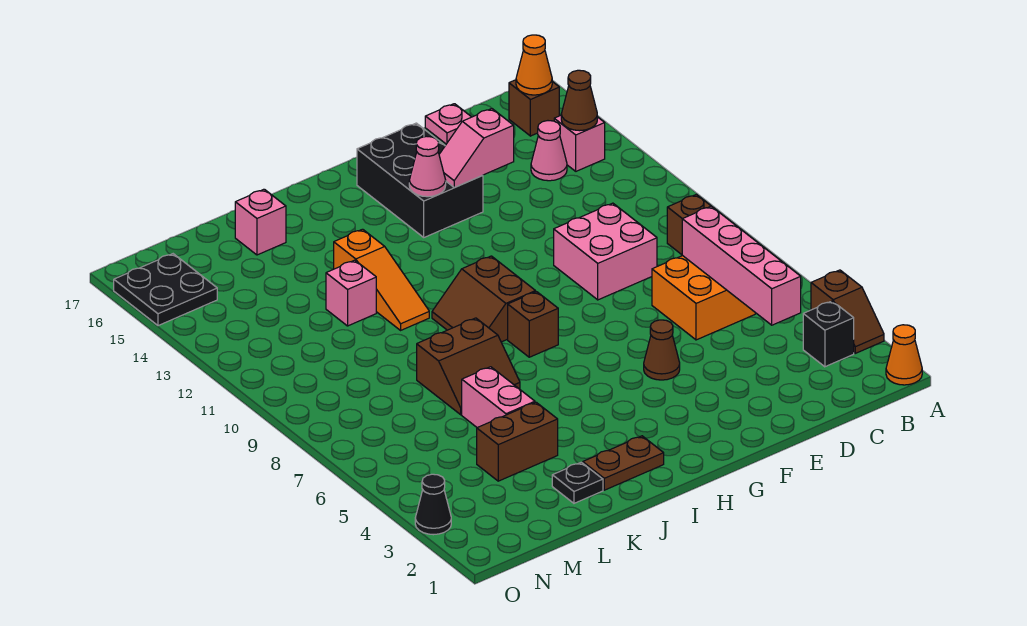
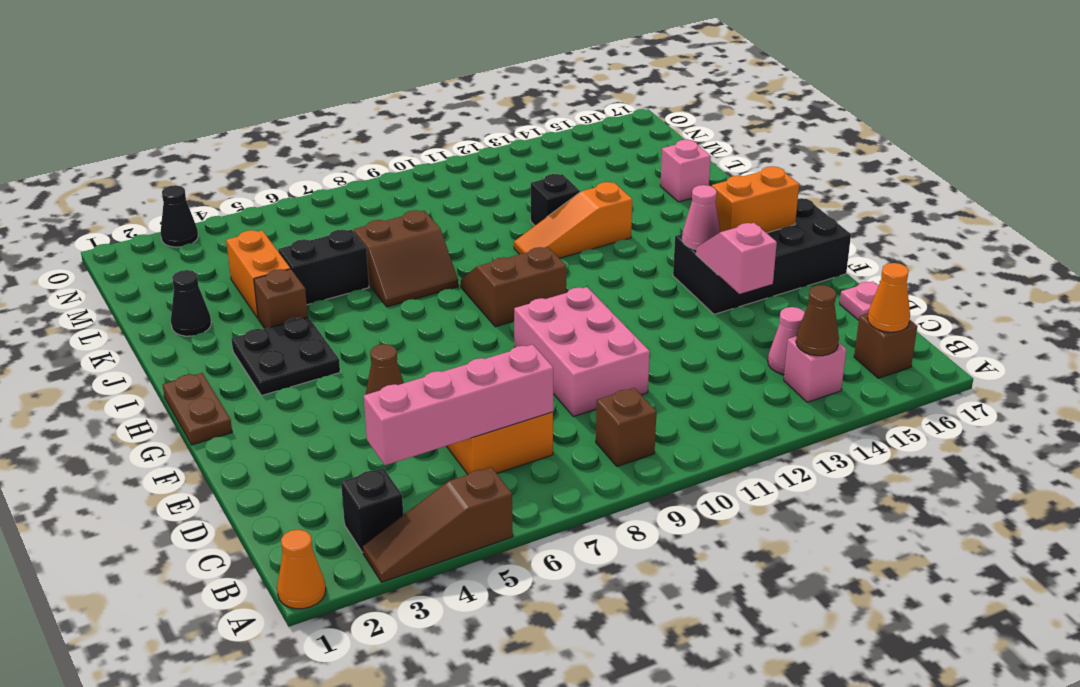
brown slope A3:A4 level 1 top 4 -> brown slope A3:A5 level 1 top 5
pink brick D9:E10 level 1 -> pink brick D9:F10 level 1
black brick F14:G16 level 1 -> black brick F14:G17 level 1
none -> orange brick G15:G16 level 2
brown brick H8 level 1 -> brown brick J4 level 1
brown plate I2:J2 level 1 -> brown plate G1:H1 level 1
brown slope J7:K8 level 1 top 8 -> brown slope J7:K8 level 1 top K
black plate K2 level 1 -> black cone K2 level 1
brown brick K4:L4 level 1 -> orange brick K4:L4 level 1
pink brick K5:K6 level 1 -> black brick K5:K6 level 1
pink brick K12 level 1 -> black brick K12 level 1
black plate N15:O16 level 1 -> black plate H3:I4 level 1

